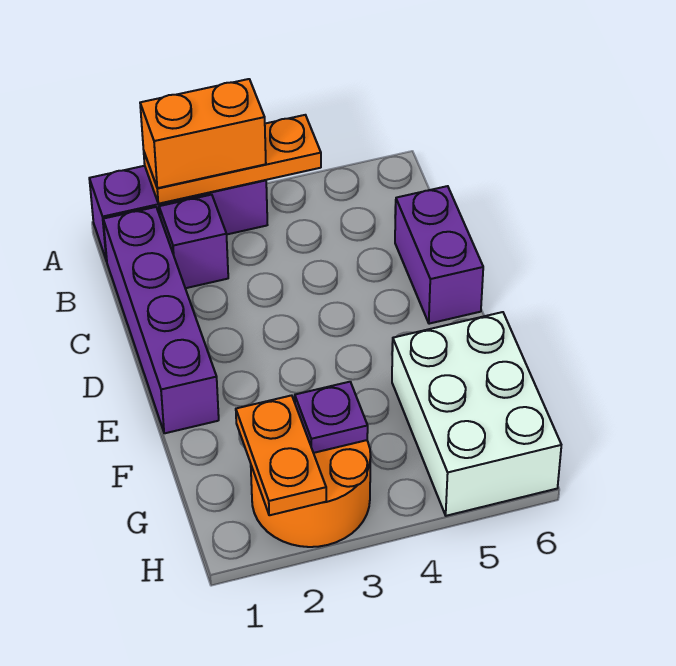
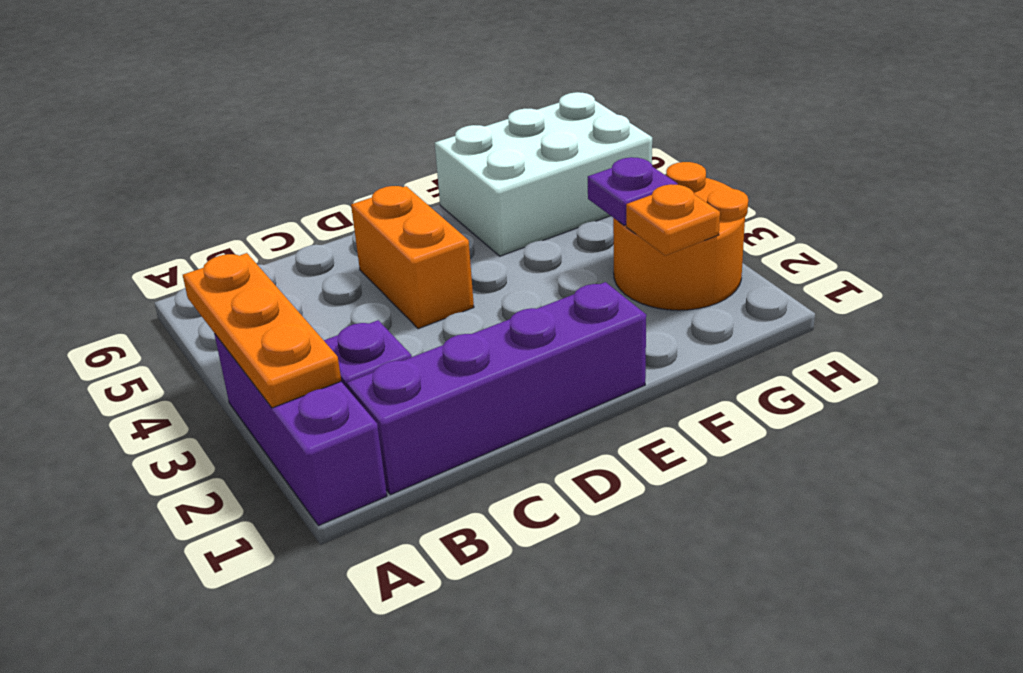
orange brick A2:A3 level 3 -> orange brick D4:D5 level 1
purple brick C6:D6 level 1 -> none
orange plate G2:H2 level 2 -> orange plate G2 level 2

